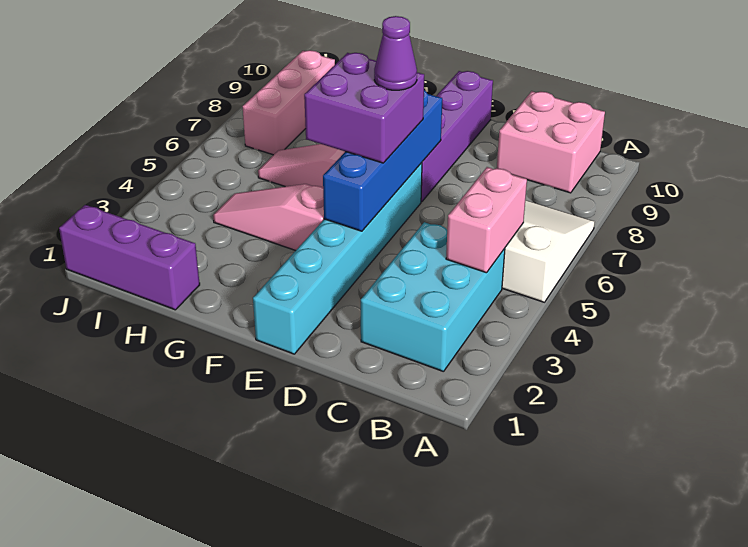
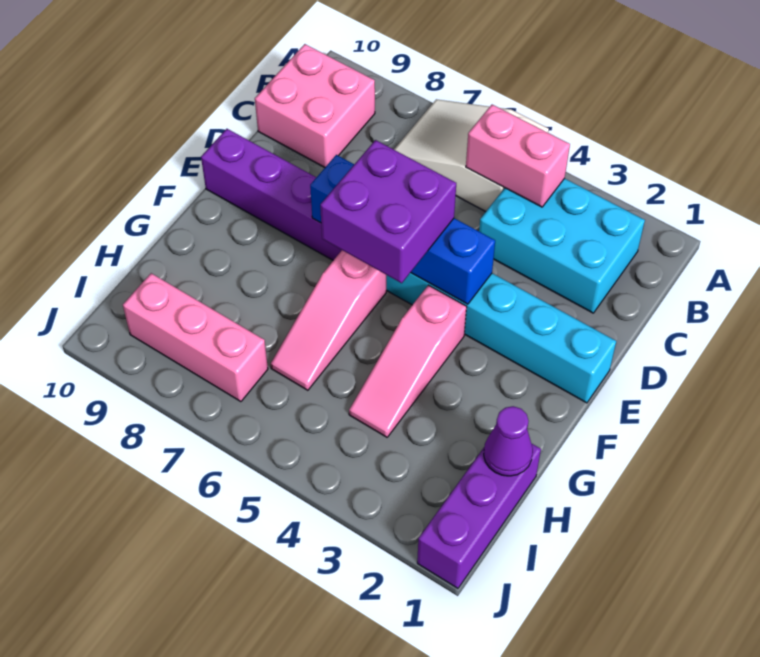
purple cone E6 level 4 -> purple cone H1 level 2

